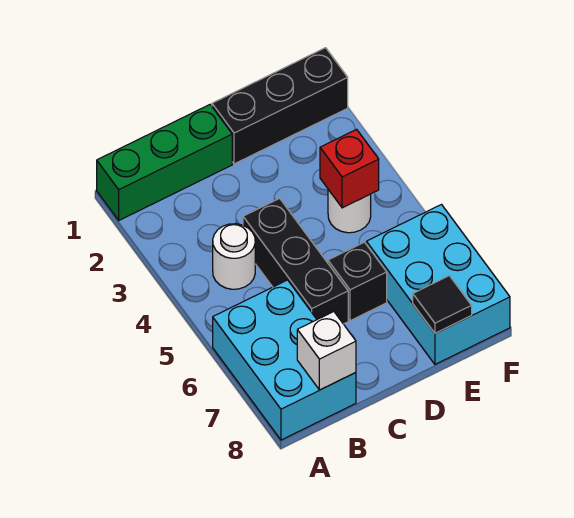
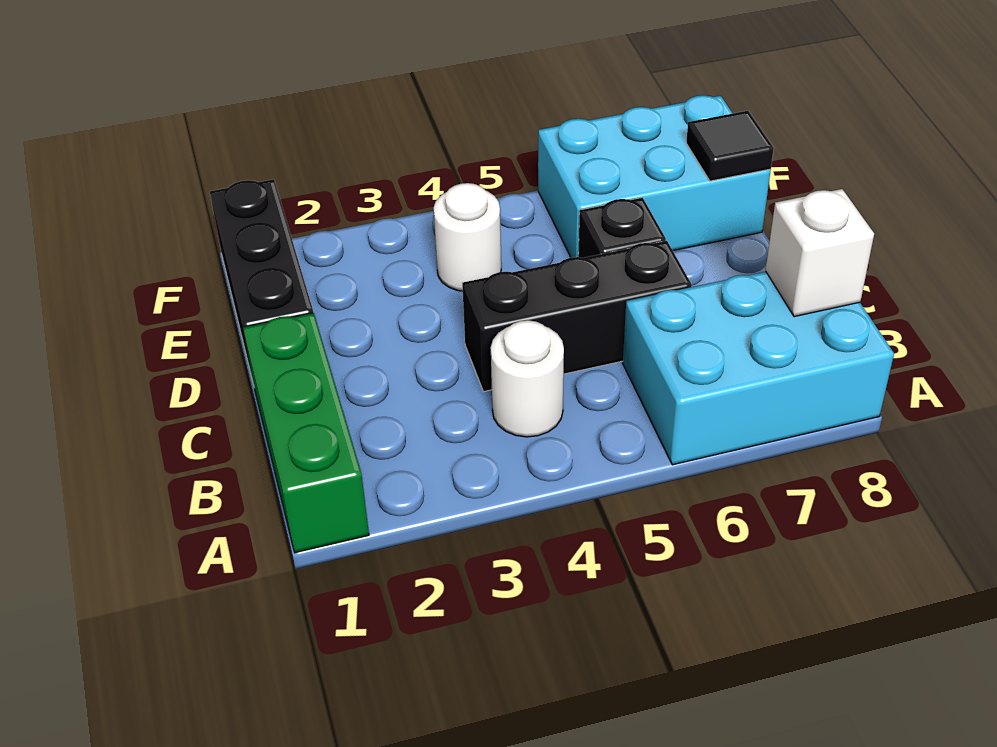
red brick E4 level 2 -> none

